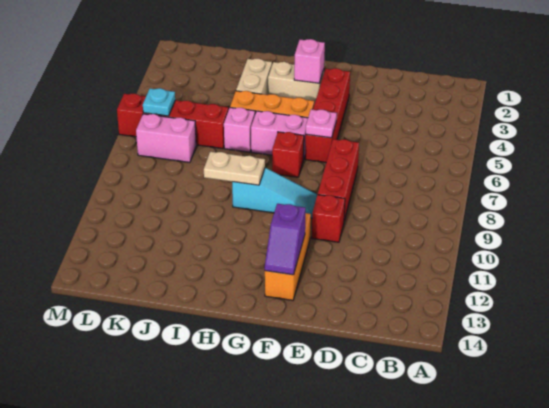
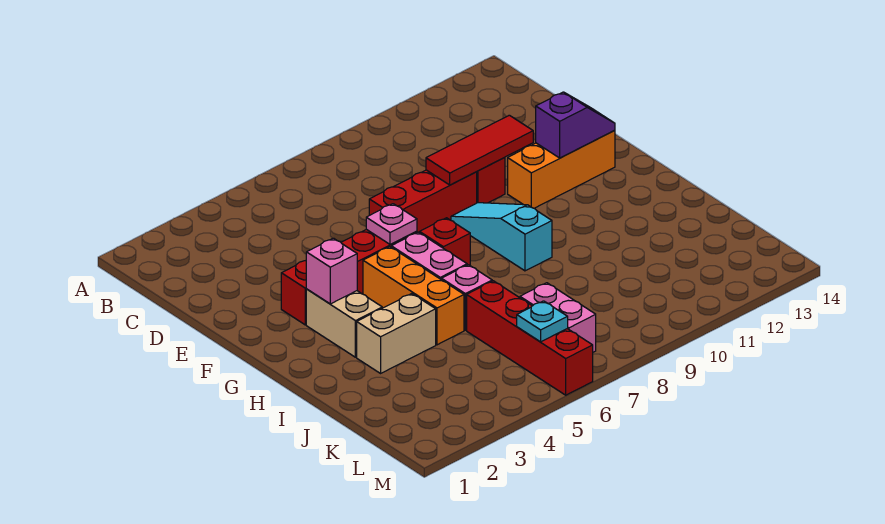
none -> red tile E9:E11 level 2
tan plate H9:I9 level 2 -> none

